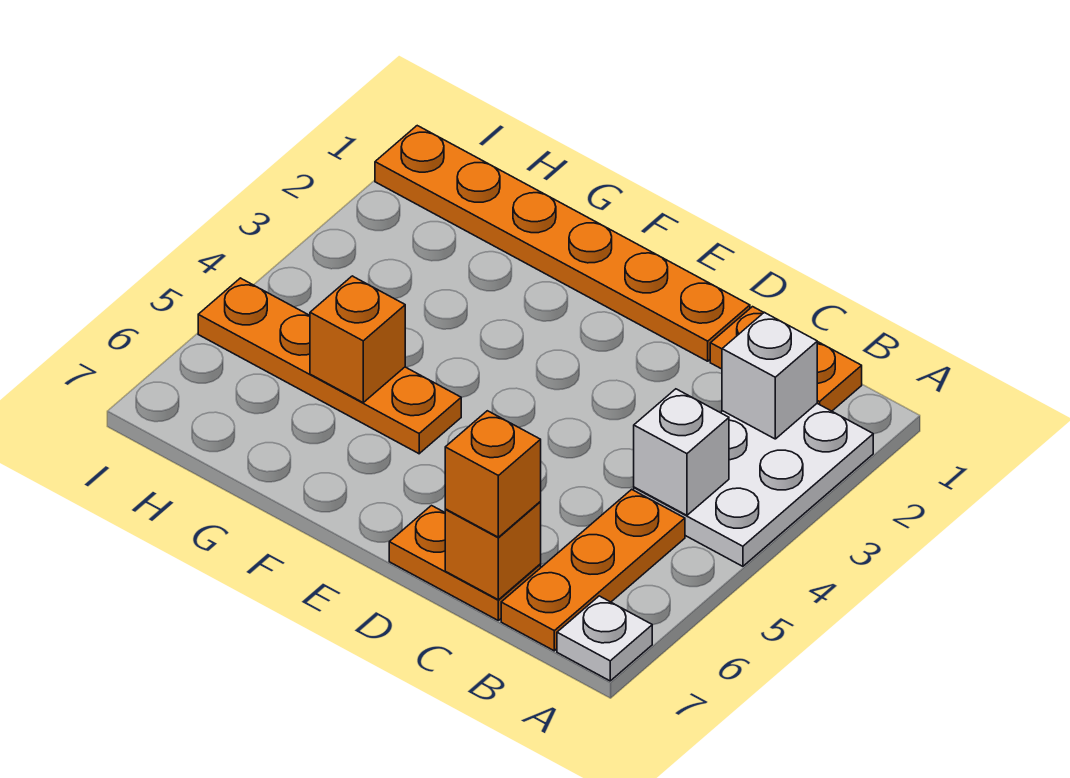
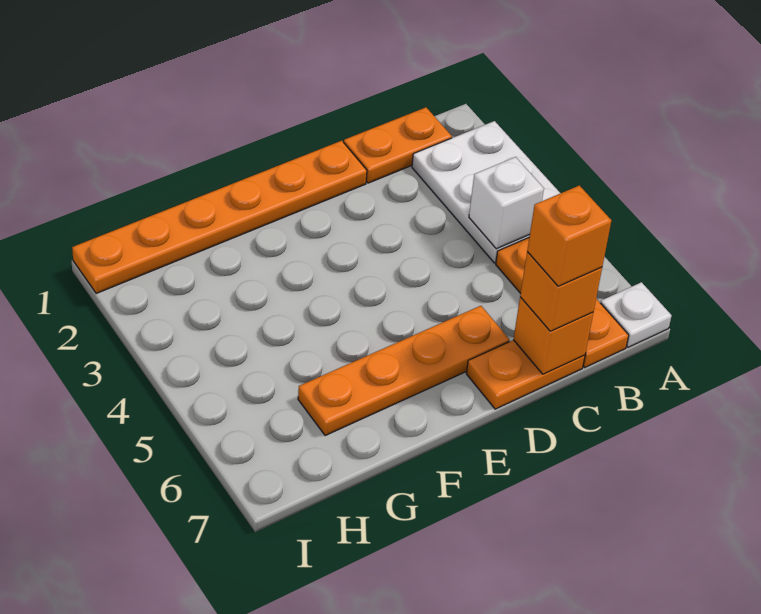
white brick B2 level 2 -> none
orange plate F5:I5 level 1 -> orange plate D6:G6 level 1
orange brick G5 level 2 -> orange brick C7 level 4

